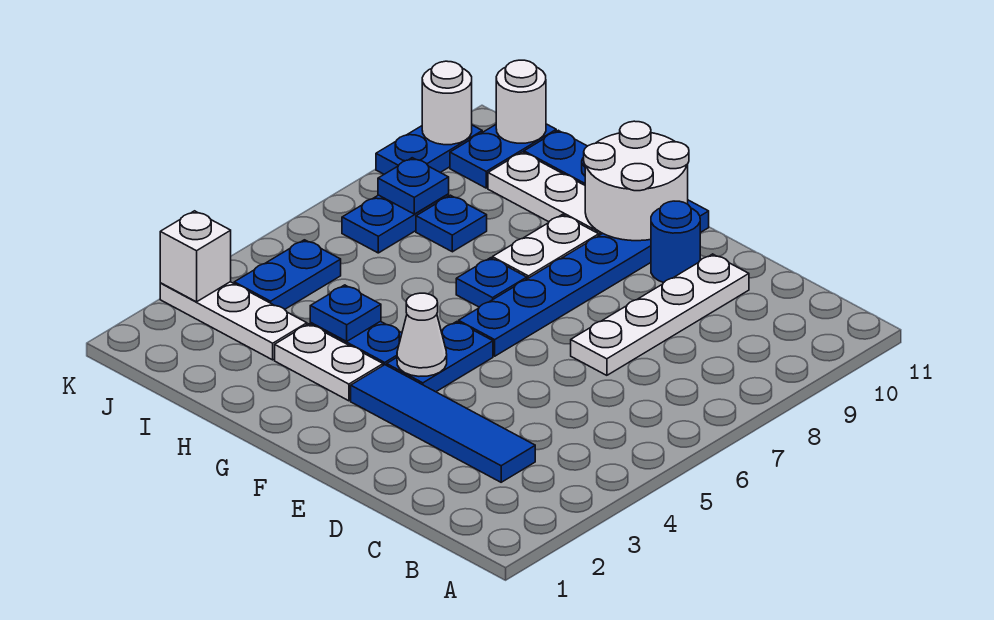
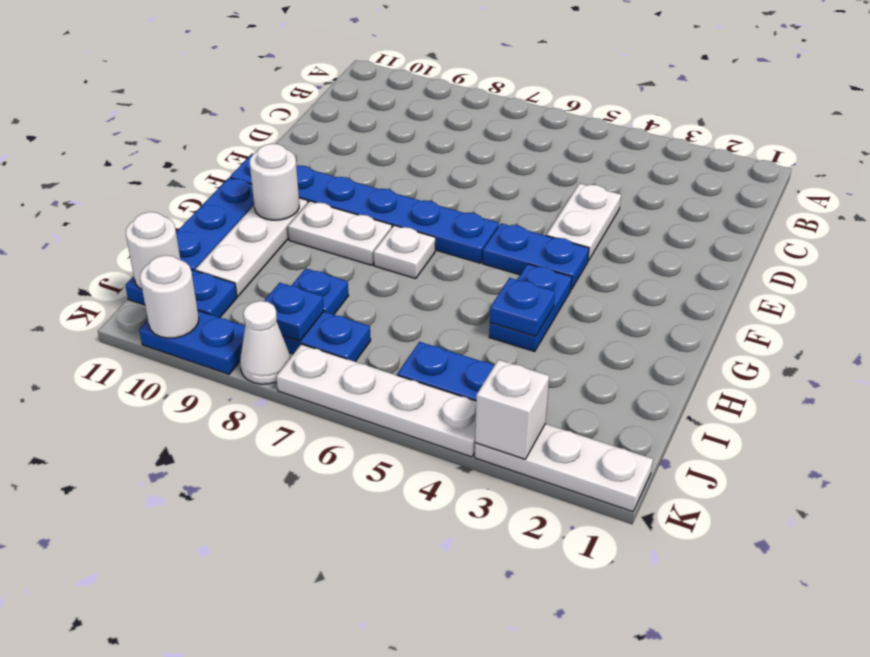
blue tile C3:F3 level 1 -> none
white plate D7:D10 level 1 -> white plate K4:K7 level 1
blue round brick E10 level 1 -> none
white cone F4 level 2 -> white cone K8 level 1
white round brick F10:G11 level 2 -> white round brick G10 level 2
white plate G3:H3 level 1 -> white plate D4:E4 level 1
blue plate G7 level 1 -> white plate G7 level 1
white plate I3:K3 level 1 -> white plate K1:K3 level 1

